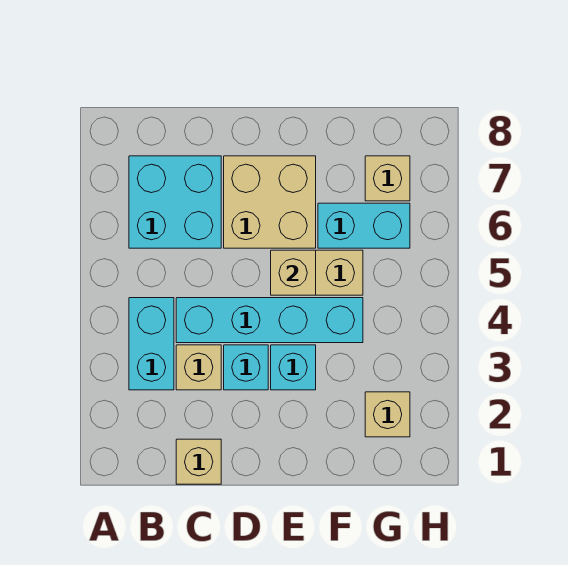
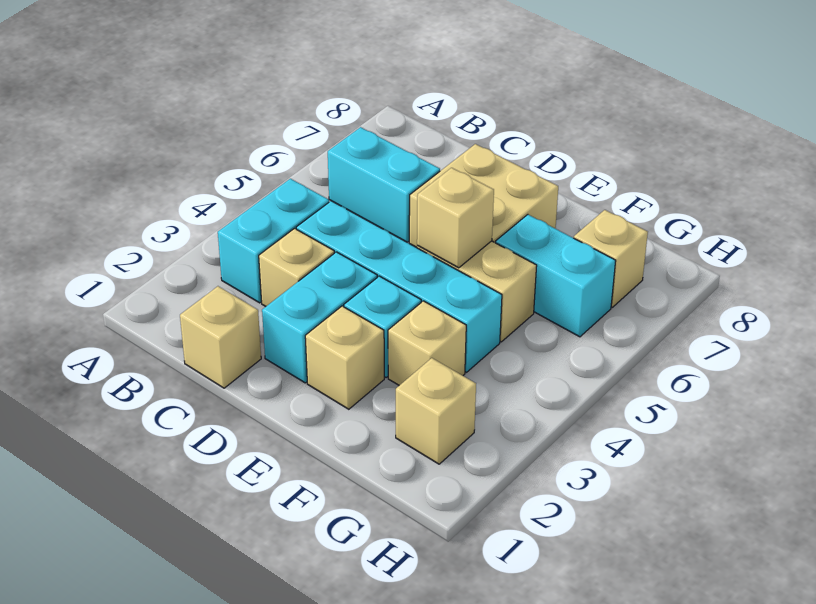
cyan brick B6:C7 level 1 -> cyan brick B6:C6 level 1
cyan brick D3 level 1 -> cyan brick D2:D3 level 1
none -> tan brick E2 level 1
none -> tan brick F3 level 1

